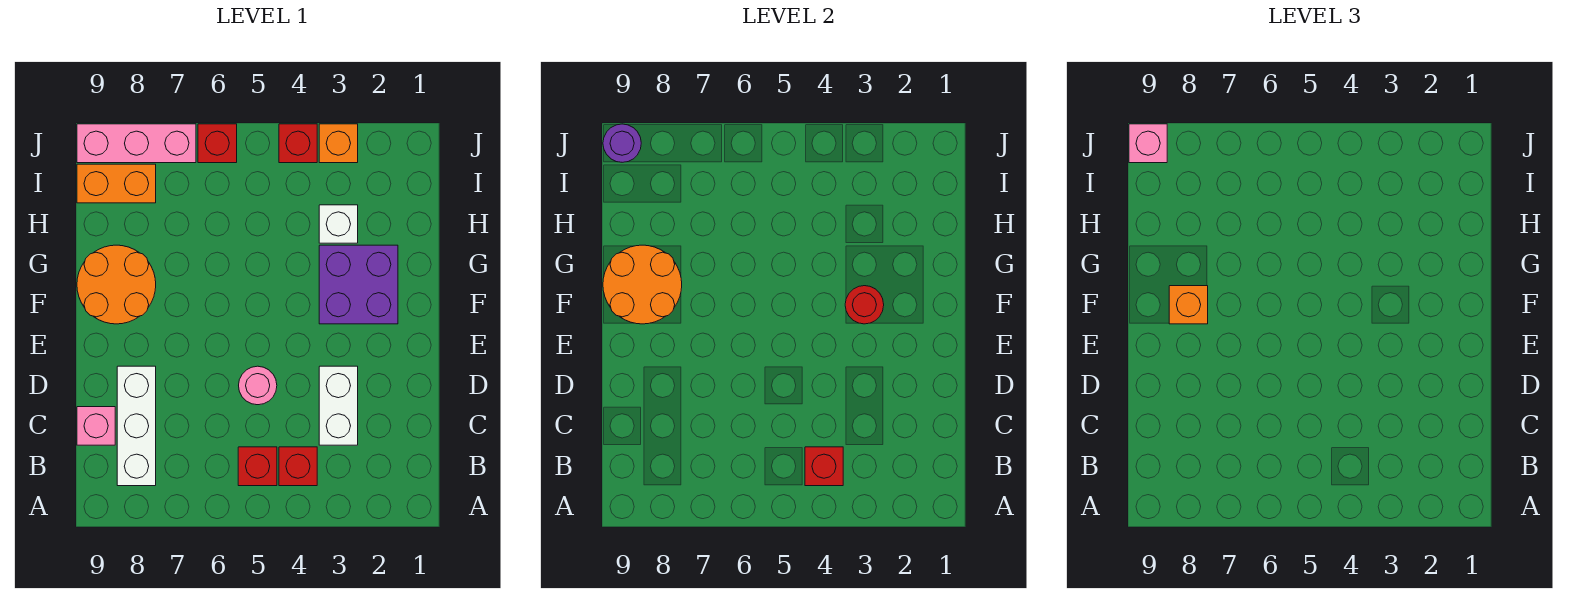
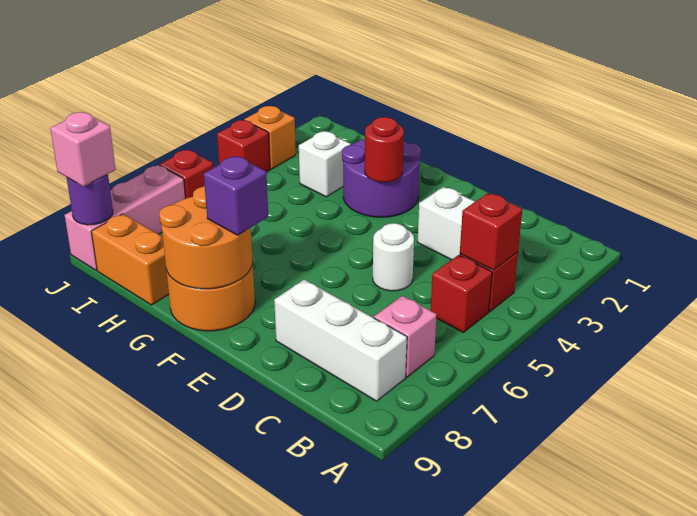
pink brick C9 level 1 -> pink brick B7 level 1
pink round brick D5 level 1 -> white round brick D5 level 1
purple brick F2:G3 level 1 -> purple round brick F2:G3 level 1
orange brick F8 level 3 -> purple brick F8 level 3
orange brick I8:I9 level 1 -> orange brick H9:I9 level 1

